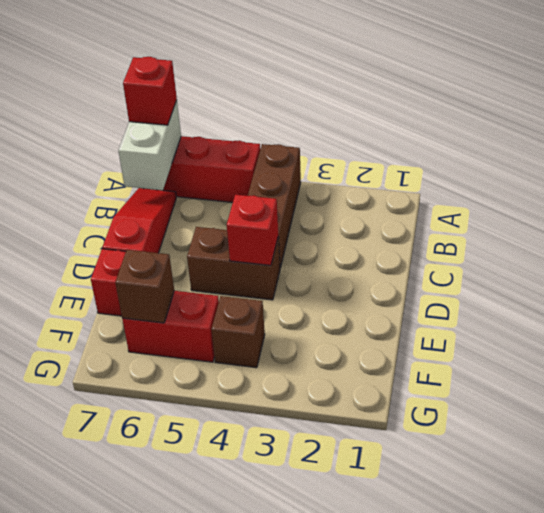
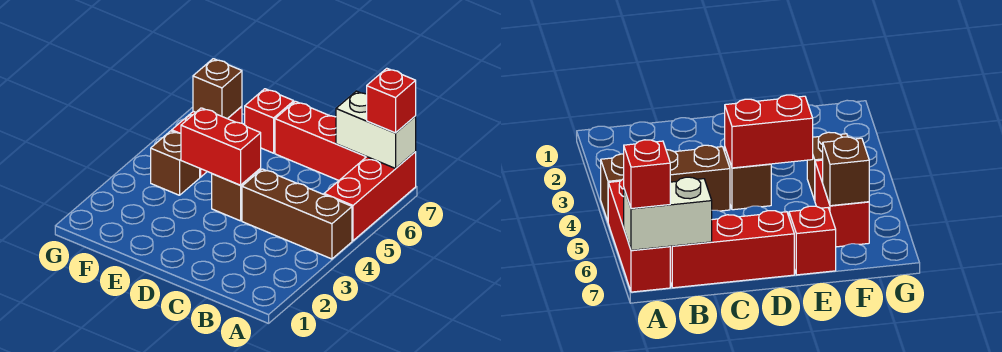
red slope B7:D7 level 1 top D -> red brick B7:D7 level 1
brown brick D4:D5 level 1 -> brown brick D4 level 1
red brick D4 level 2 -> red brick D4:E4 level 2

